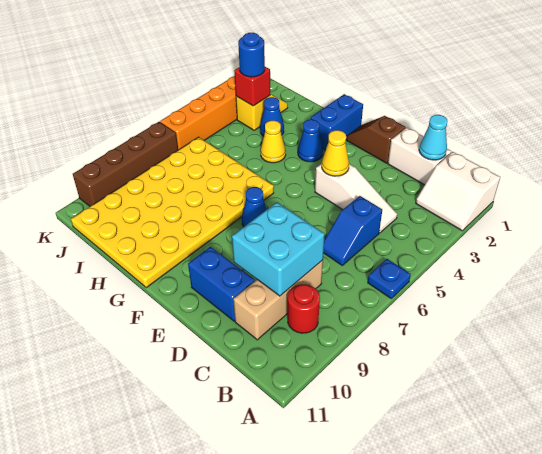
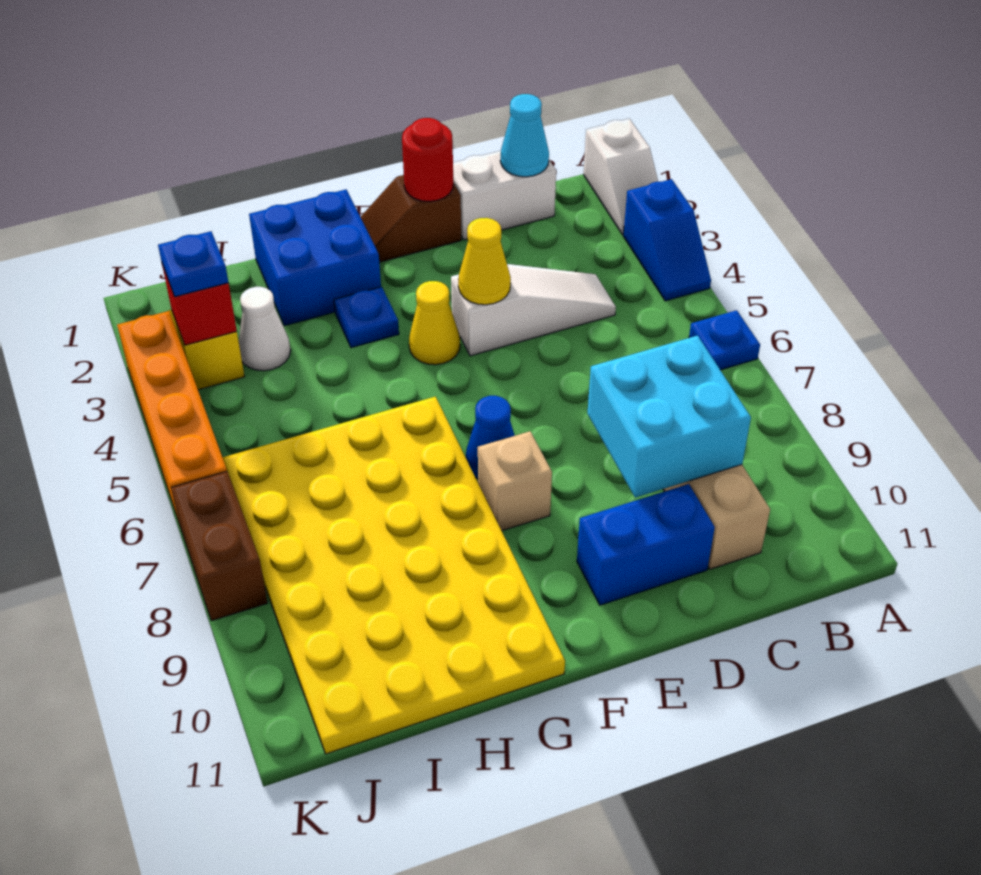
white slope A1:B2 level 1 top 1 -> white slope A1:A2 level 1 top 1
red round brick B9 level 1 -> red round brick E1 level 2
blue slope C5:C6 level 1 top 5 -> blue slope A3:A4 level 1 top 3
none -> tan brick F8 level 1
blue brick G1:G2 level 1 -> blue brick G1:H2 level 1
blue cone G3 level 1 -> blue plate G3 level 1
yellow cone H4 level 1 -> yellow cone F4 level 1
blue cone I3 level 1 -> white cone I3 level 1
blue round brick J3 level 3 -> blue plate J3 level 3
brown brick K7:K10 level 1 -> brown brick K7:K8 level 1

